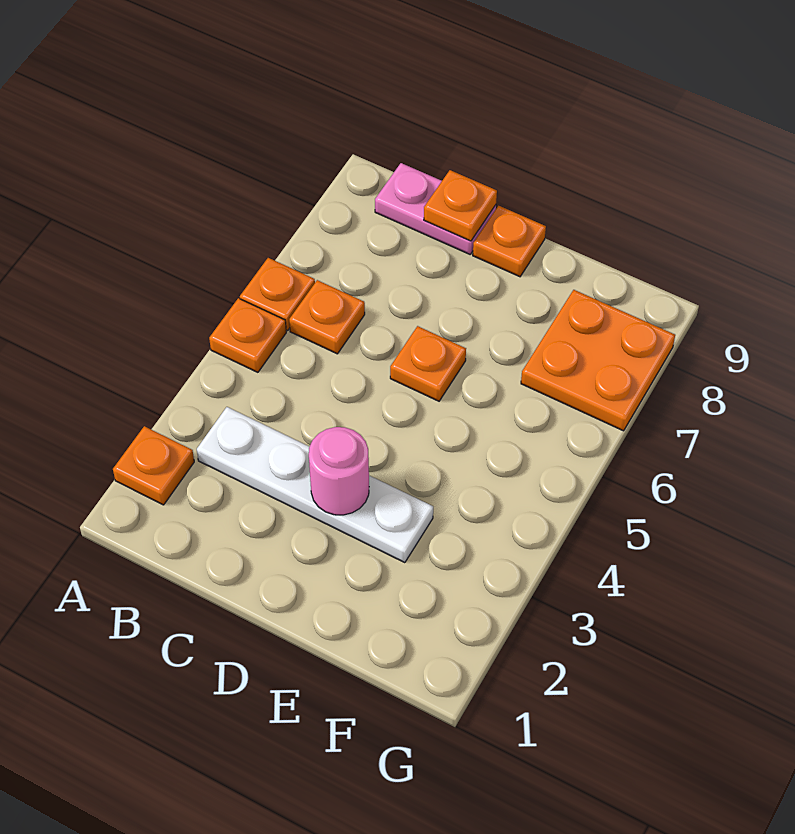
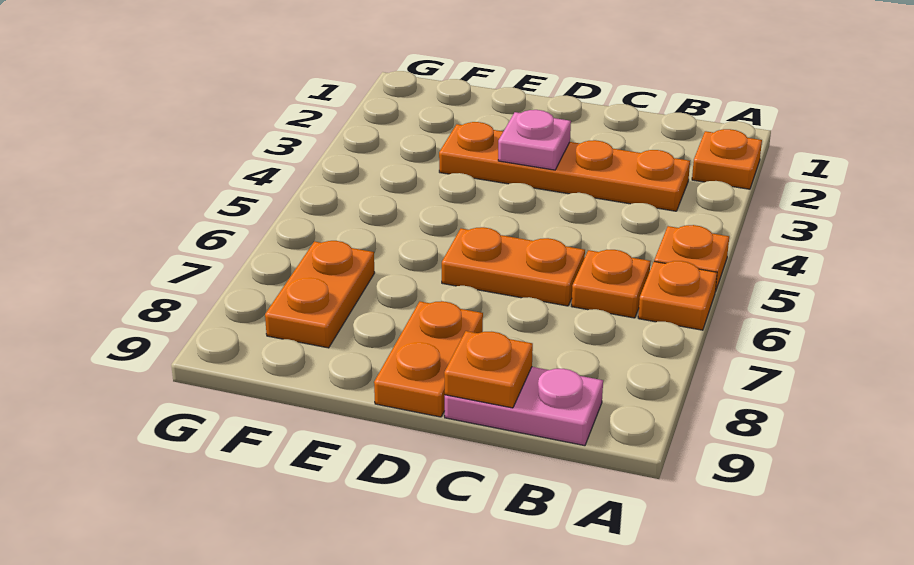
white plate B3:E3 level 1 -> orange plate B3:E3 level 1
pink round brick D3 level 2 -> pink plate D3 level 2
orange plate D6 level 1 -> orange plate C6:D6 level 1
orange plate D9 level 1 -> orange plate D8:D9 level 1
orange plate F7:G8 level 1 -> orange plate F7:F8 level 1

